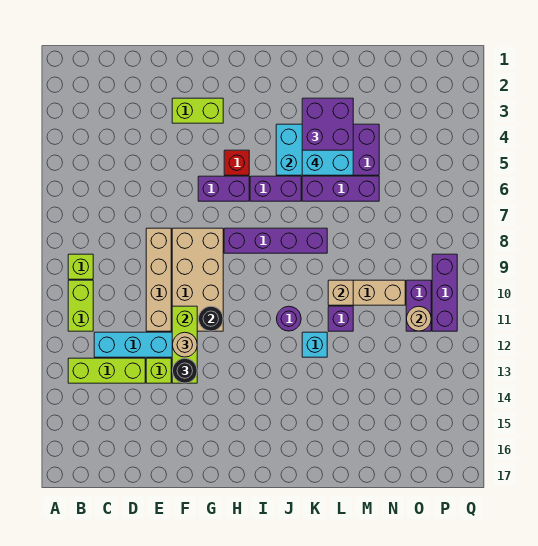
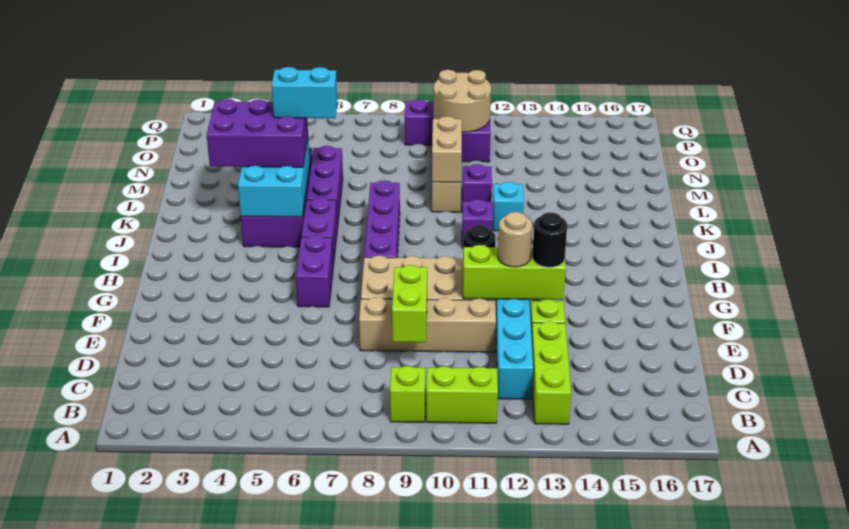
lime brick F3:G3 level 1 -> lime brick D9:E9 level 2
red brick H5 level 1 -> none
purple round brick J11 level 1 -> purple brick J11 level 1
cyan brick K5:L5 level 4 -> cyan brick L5:L6 level 4
tan brick L10 level 2 -> tan brick L10:M10 level 2
tan round brick O11 level 2 -> tan round brick O10:P11 level 2

